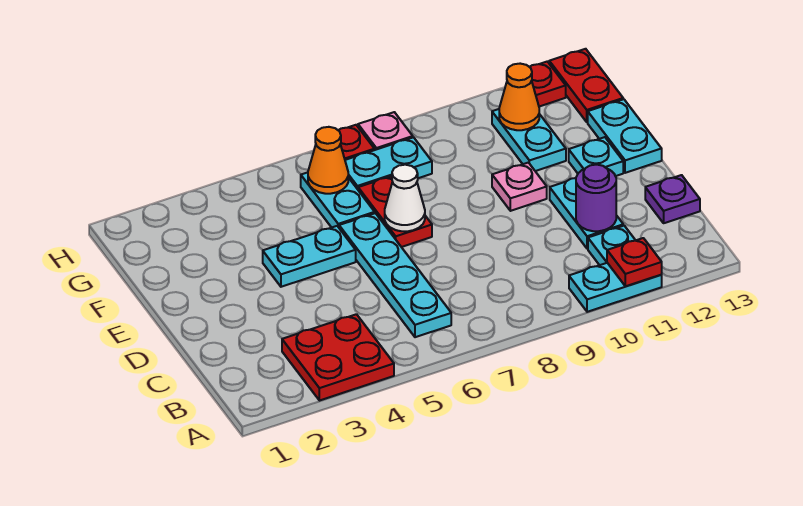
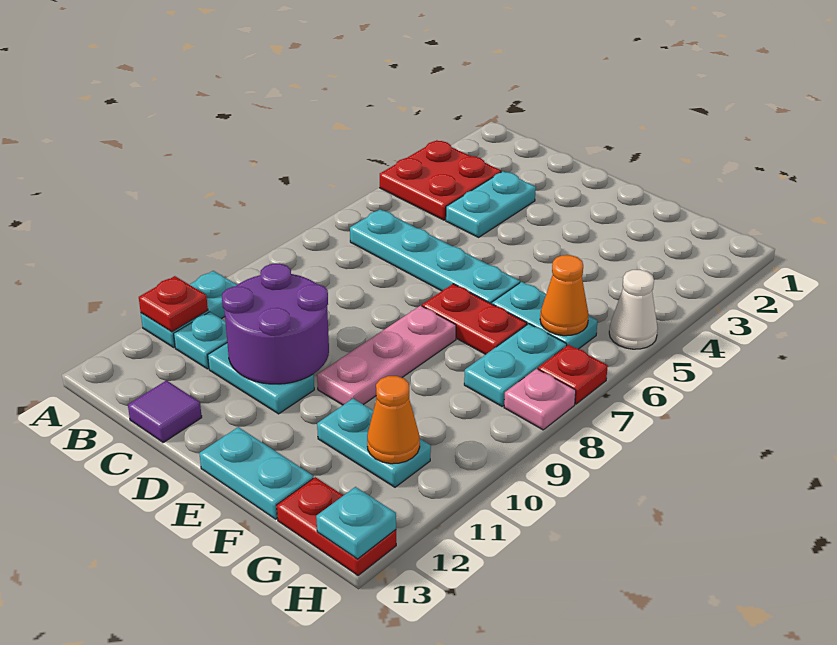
purple round brick C11 level 2 -> purple round brick C10:D11 level 2
purple plate C13 level 1 -> purple tile C13 level 1
cyan plate E4:E5 level 1 -> cyan plate C3:C4 level 1
white cone E7 level 2 -> white cone H5 level 1
pink plate E10 level 1 -> pink plate E8:E10 level 1
cyan plate E12 level 1 -> cyan plate H13 level 2
red plate H12 level 1 -> none

